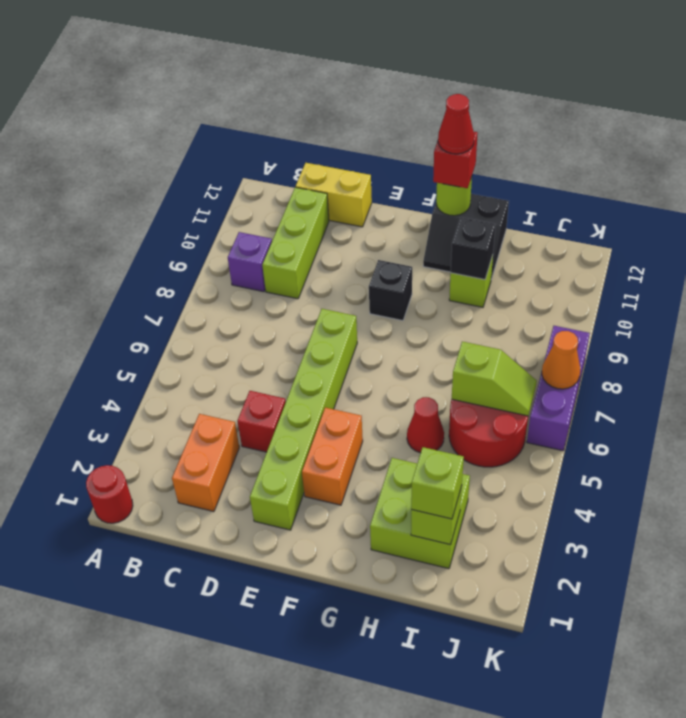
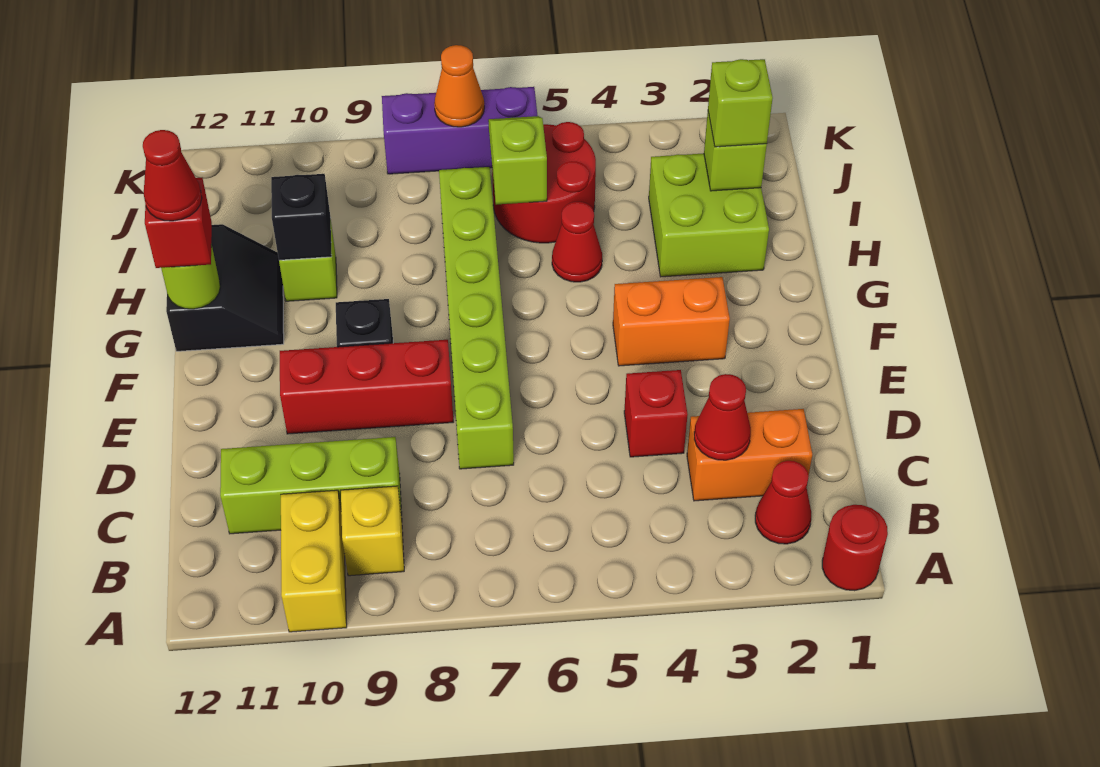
none -> red cone B2 level 1
purple brick B9 level 1 -> yellow brick B9 level 1
none -> red cone C3 level 2
yellow brick C12:D12 level 1 -> yellow brick A10:B10 level 1
lime brick E2:E7 level 1 -> lime brick D7:I7 level 1
none -> red brick E8:E10 level 1

